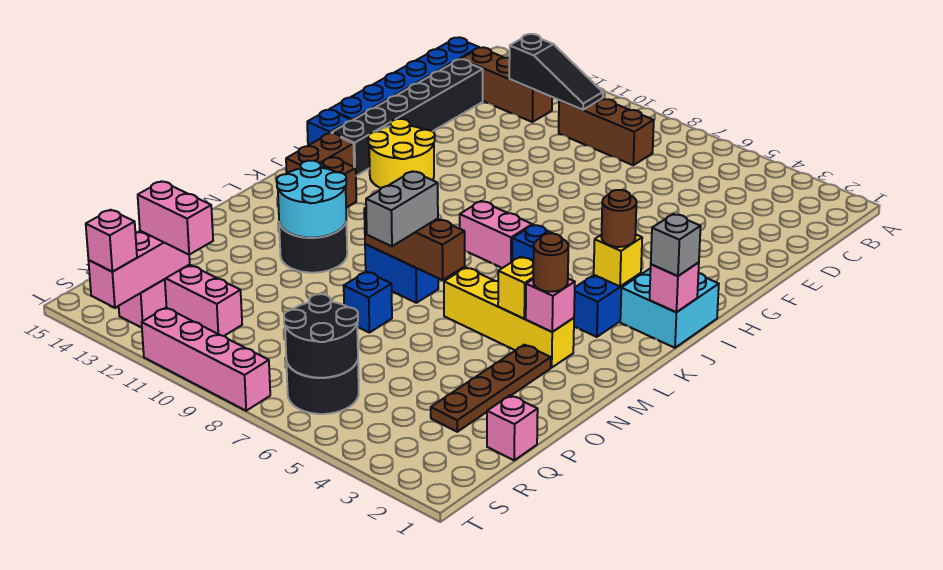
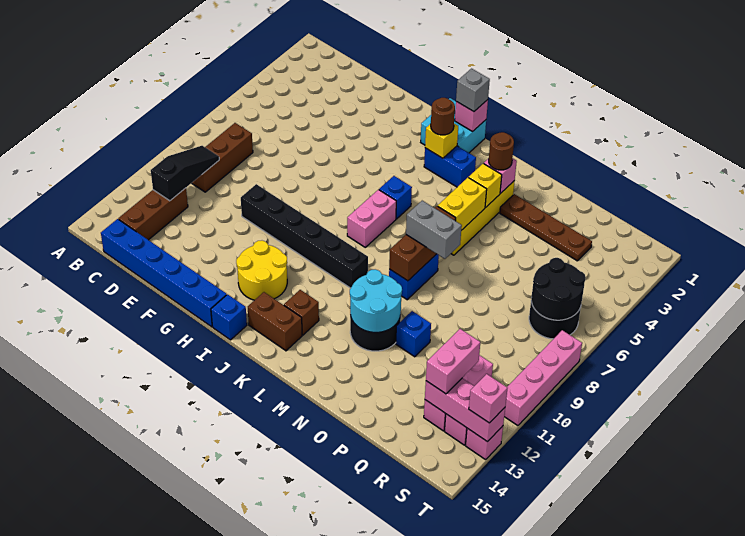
black brick D14:I14 level 1 -> black brick F10:K10 level 1
none -> yellow brick M5:M6 level 2
blue brick O8 level 1 -> blue brick O11 level 1
pink brick Q1 level 1 -> pink brick T13 level 1

